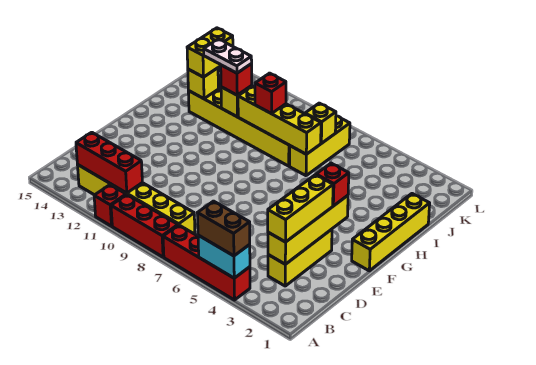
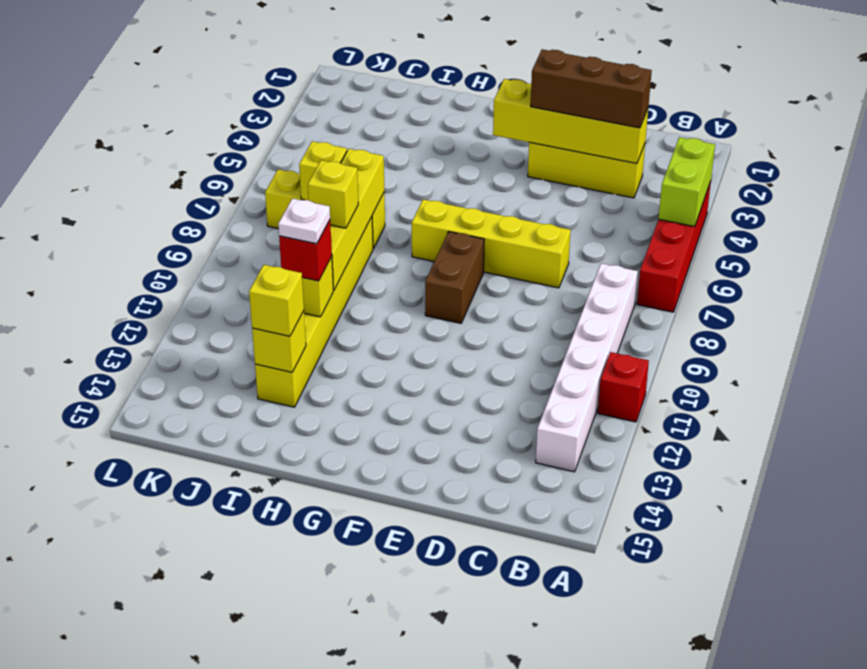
cyan brick A4:A5 level 2 -> lime brick A4:A5 level 2
brown brick A4:A5 level 3 -> brown brick F8:F9 level 1
red brick A8:A10 level 1 -> none
yellow brick B8:B13 level 1 -> white brick B8:B13 level 1
red brick B11:B13 level 2 -> none
yellow brick C3:E3 level 3 -> brown brick C3:E3 level 3
yellow brick F1:I1 level 1 -> yellow brick D7:G7 level 1
red brick F3 level 3 -> none
red brick I9 level 3 -> yellow brick I9 level 3
white plate I11:I12 level 4 -> white plate I11 level 4
yellow brick I13:J13 level 3 -> yellow brick I13 level 3

